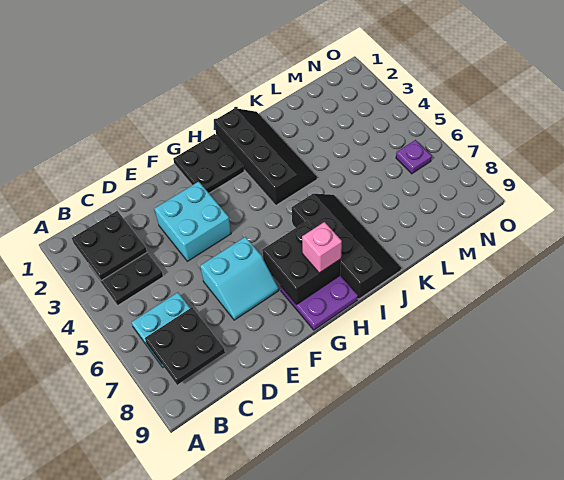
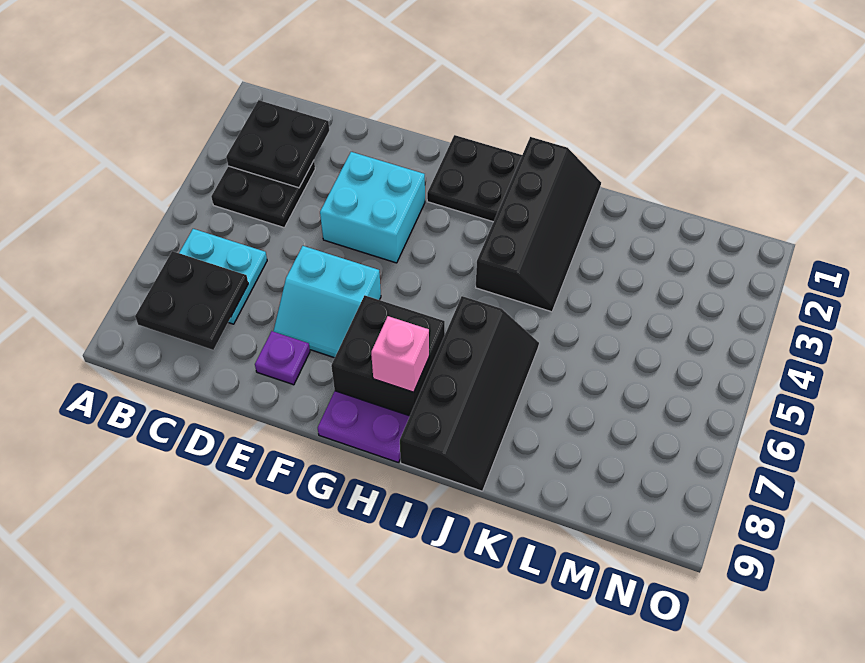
purple plate N6 level 1 -> purple plate E8 level 1

